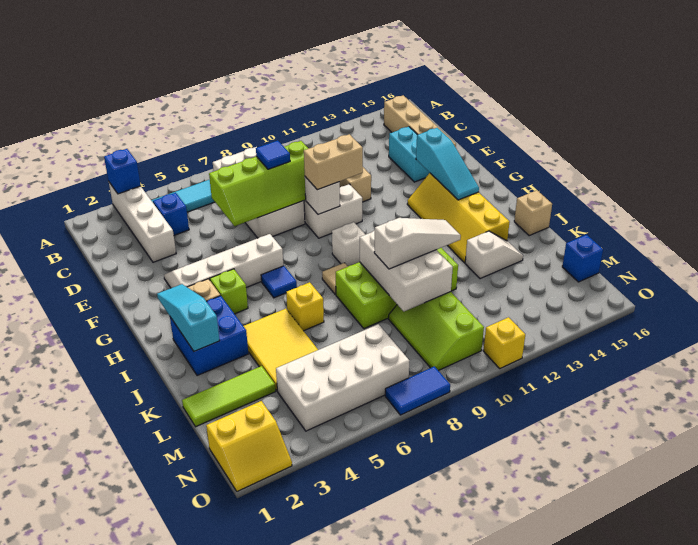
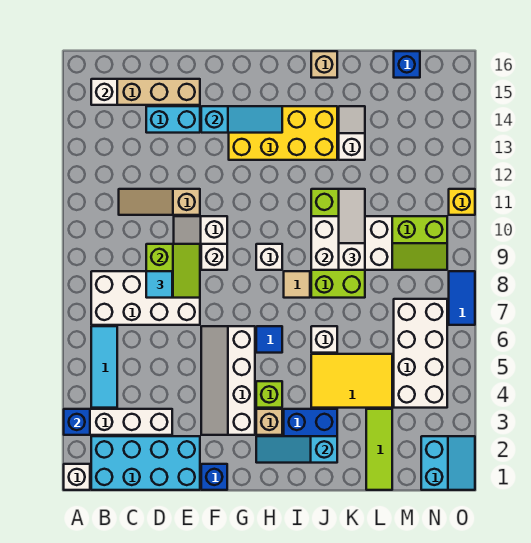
none -> white brick A1 level 1
none -> cyan brick B1:E2 level 1
none -> white brick B15 level 2
blue brick C4 level 1 -> blue brick F1 level 1
lime slope D6:E9 level 2 top D -> lime slope D8:E9 level 2 top D
blue tile D8 level 3 -> cyan tile D8 level 3
tan brick F9:F10 level 3 -> none
yellow slope G13:J14 level 1 top 14 -> yellow brick G13:J14 level 1
yellow brick J6 level 1 -> white brick J6 level 1
yellow slope N1:O2 level 1 top N -> cyan slope N1:O2 level 1 top N

